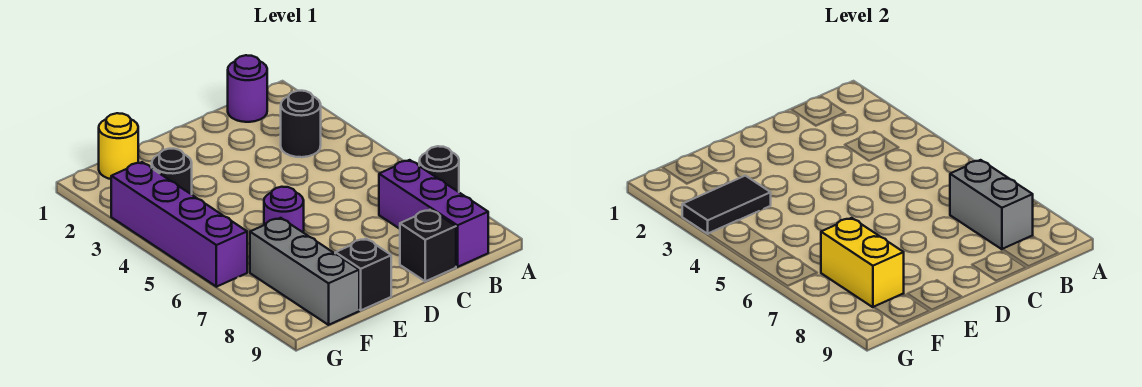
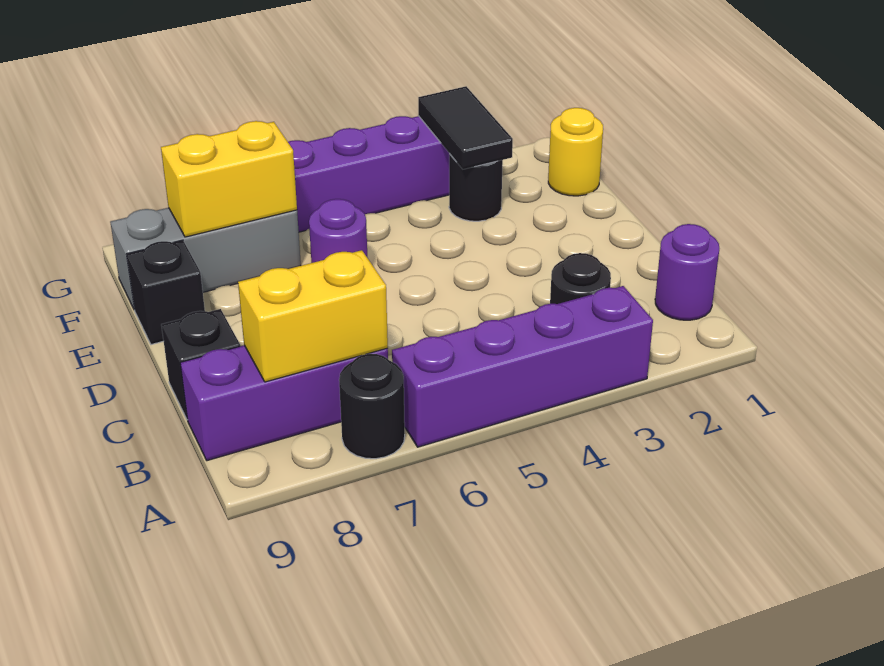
none -> purple brick A3:A6 level 1
grey brick B7:B8 level 2 -> yellow brick B7:B8 level 2

